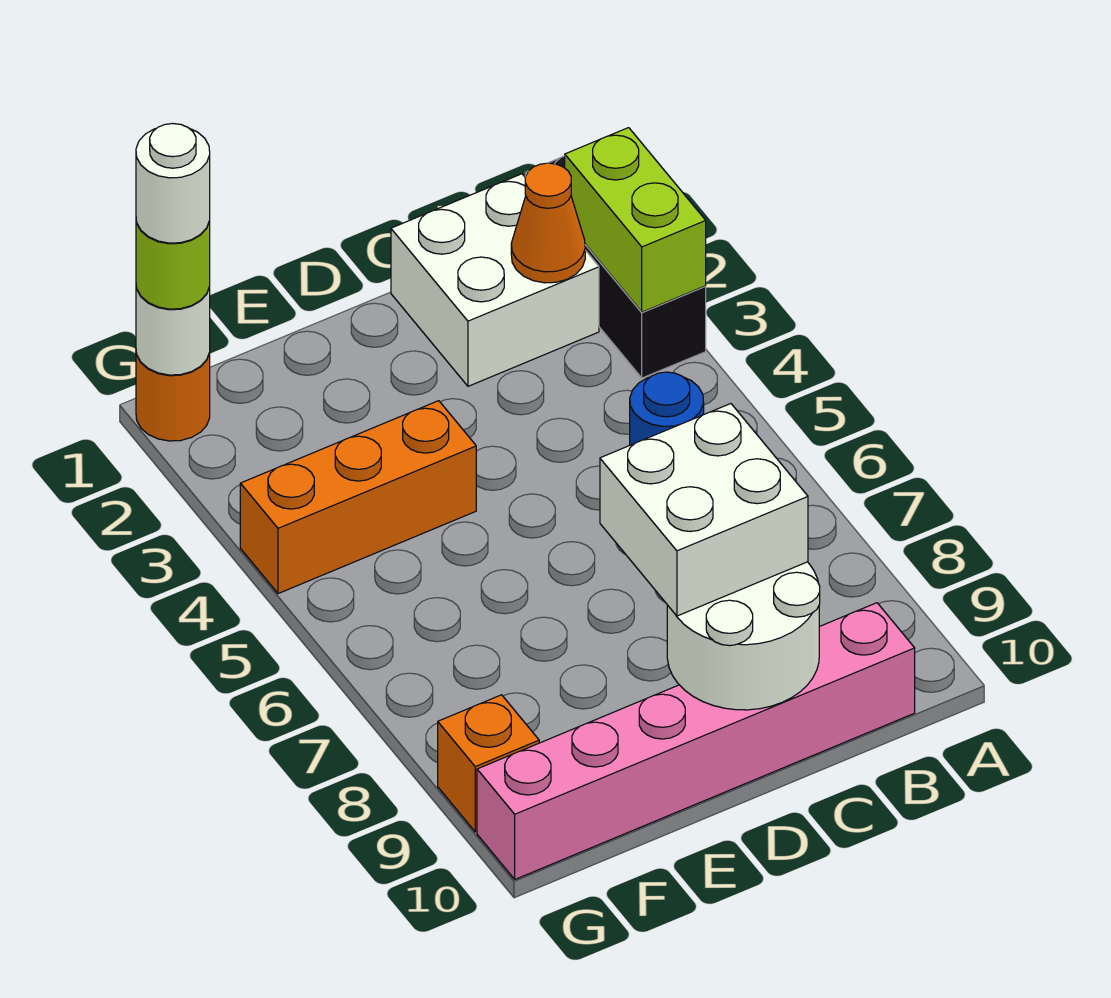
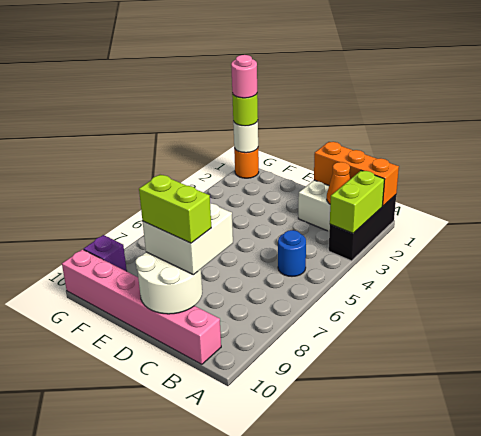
none -> lime brick C9:D9 level 4
orange brick E4:G4 level 1 -> orange brick A1:C1 level 2
white round brick G1 level 4 -> pink round brick G1 level 4
orange brick G9 level 1 -> purple brick G9 level 1

